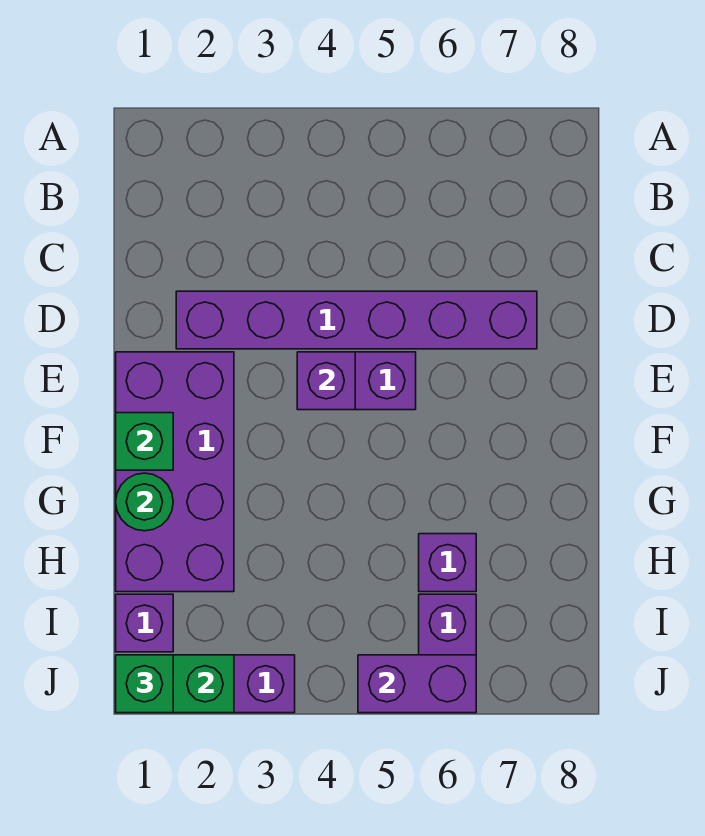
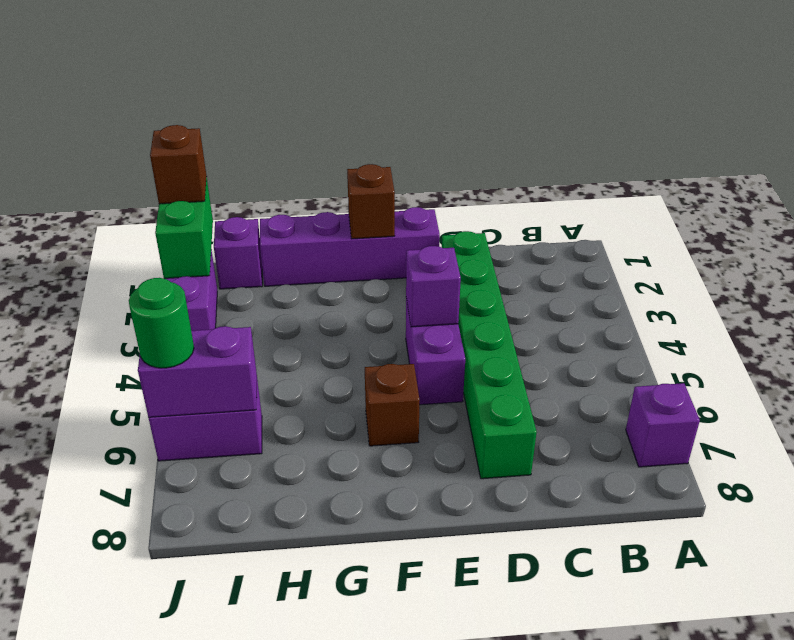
purple brick D2:D7 level 1 -> green brick D2:D7 level 1
purple brick E1:H2 level 1 -> purple brick E1:H1 level 1
green brick F1 level 2 -> brown brick F1 level 2
none -> brown brick F6 level 1
green round brick G1 level 2 -> green round brick J6 level 3
purple brick H6 level 1 -> purple brick A7 level 1
green brick J1 level 3 -> brown brick J1 level 3
purple brick J5:J6 level 2 -> purple brick I6:J6 level 2

